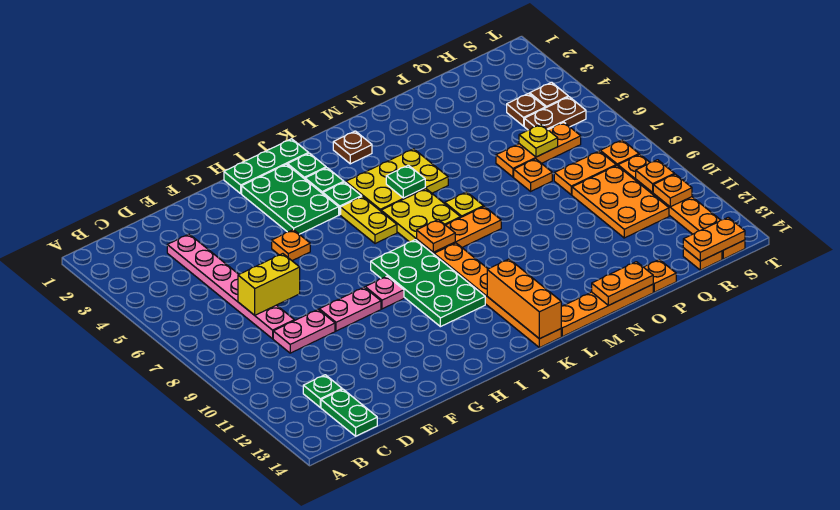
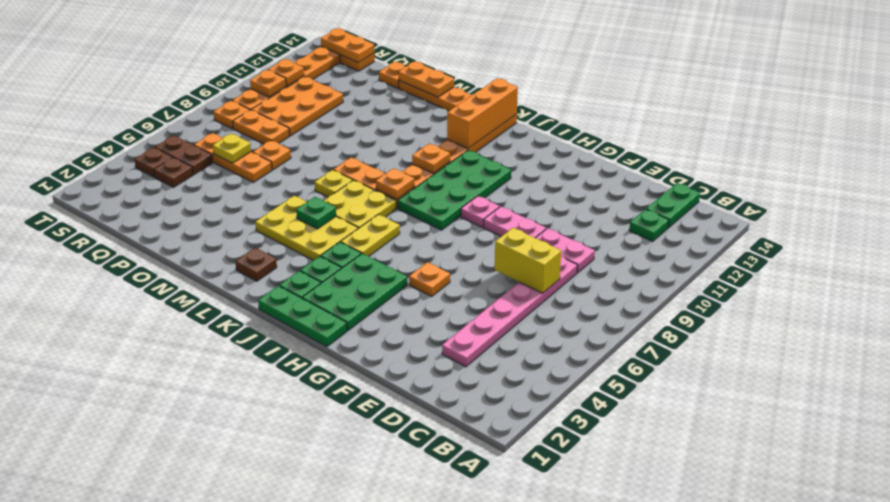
none -> orange plate K10 level 2

